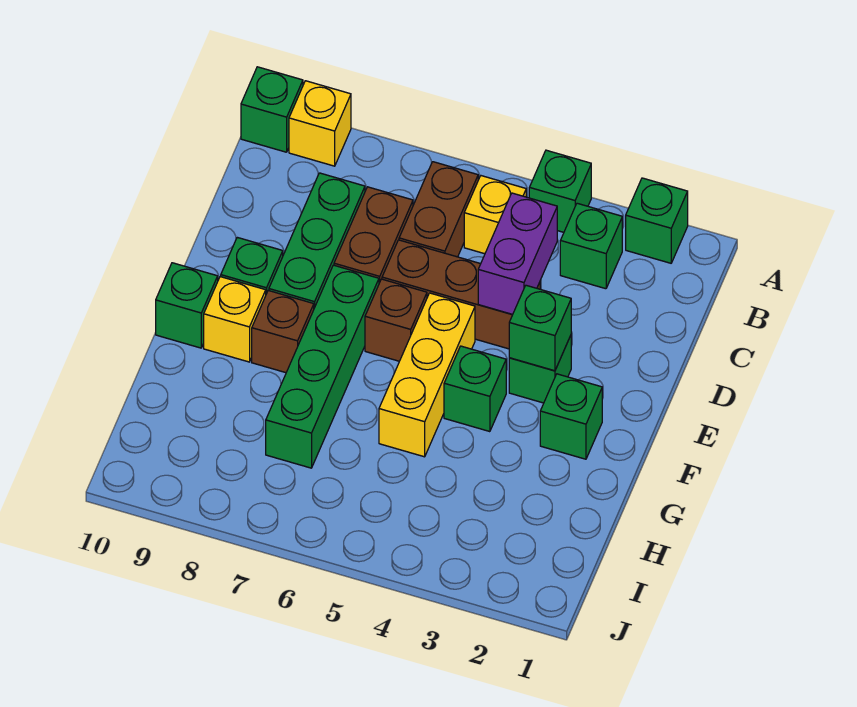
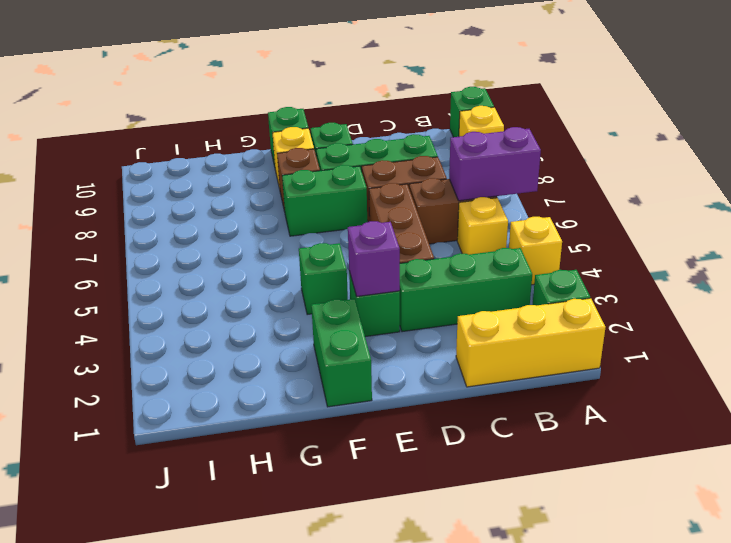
green brick A4 level 1 -> yellow brick A4 level 1
green brick B3 level 1 -> green brick B3:D3 level 1
purple brick C4:D4 level 2 -> purple brick A6:B6 level 2
green brick E3 level 2 -> purple brick E3 level 2
yellow brick E5:G5 level 1 -> yellow brick A1:C1 level 1
brown brick E6 level 1 -> none
green brick E7:H7 level 1 -> green brick E7:F7 level 1
green brick F2 level 1 -> green brick F1:F2 level 1

